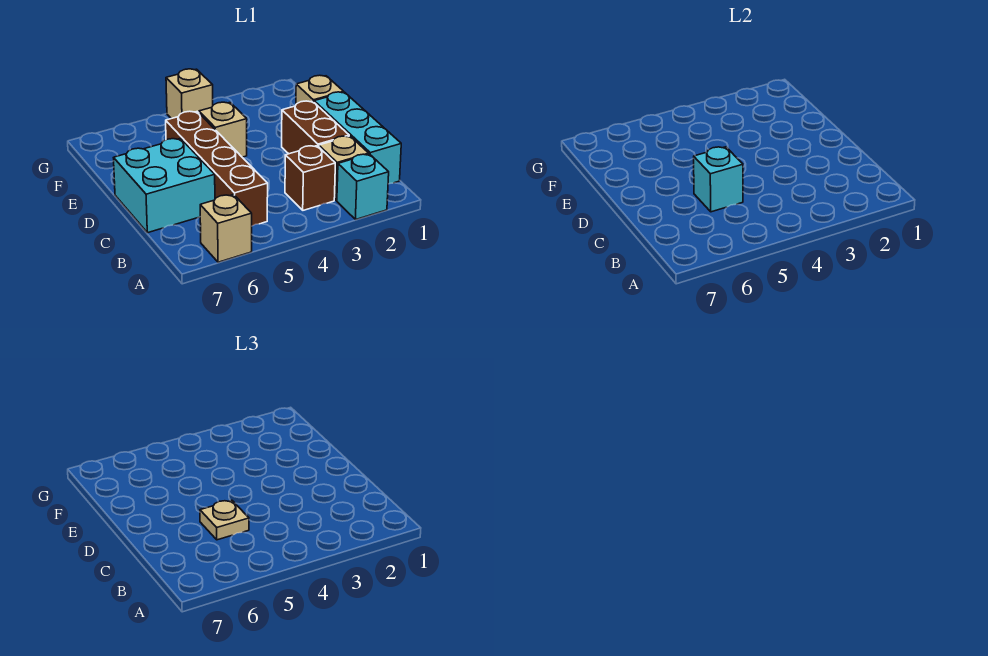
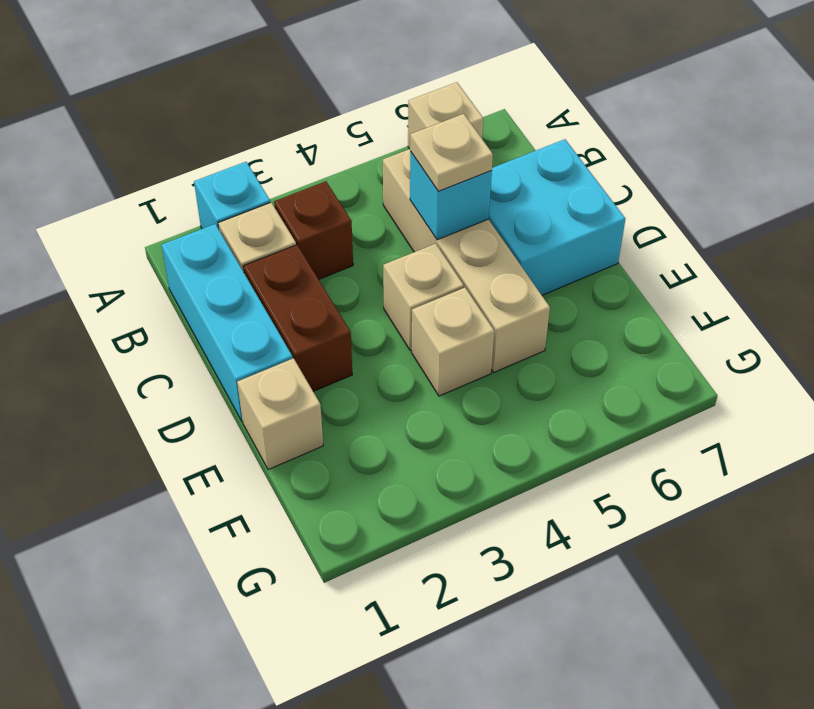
brown brick B5:E5 level 1 -> tan brick B5:E5 level 1
tan brick G4 level 1 -> tan brick D4 level 1

